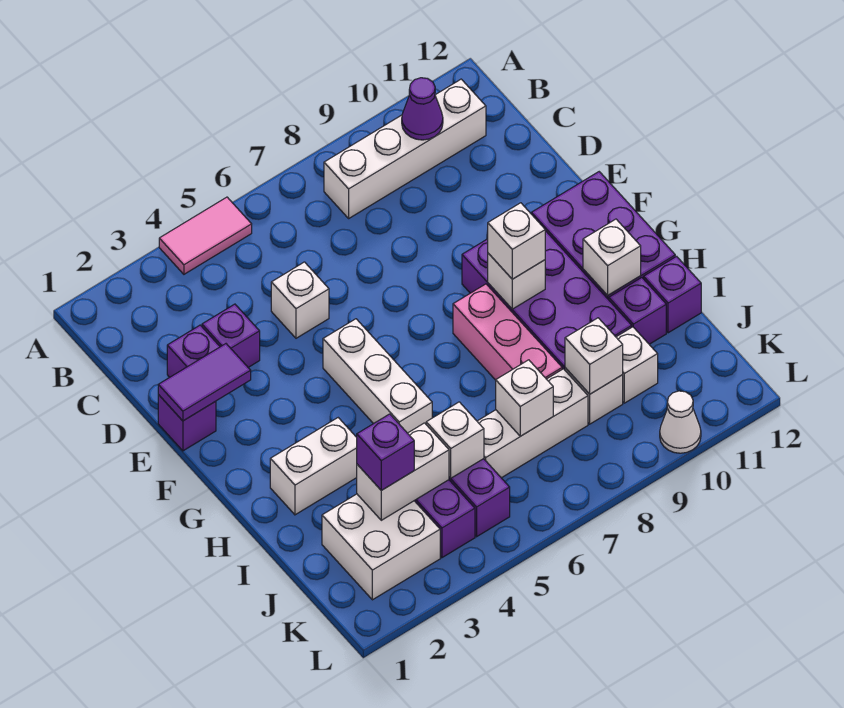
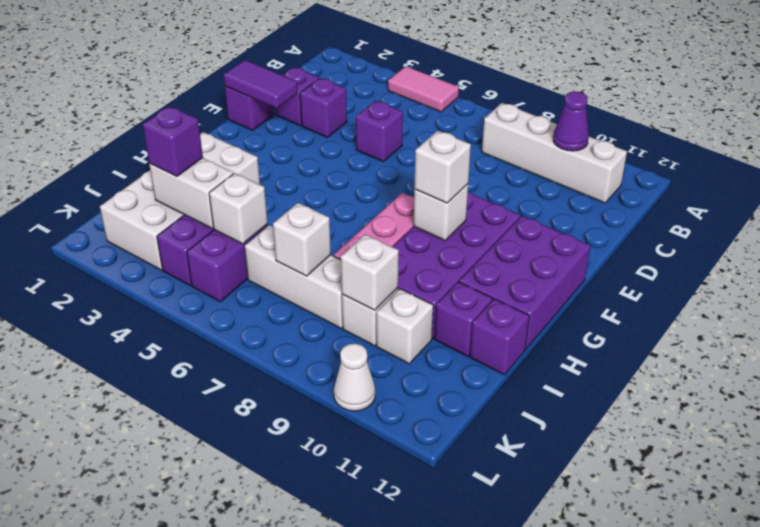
white brick D5 level 1 -> purple brick D5 level 1
white brick F5:H5 level 1 -> none
white brick H11 level 2 -> none

